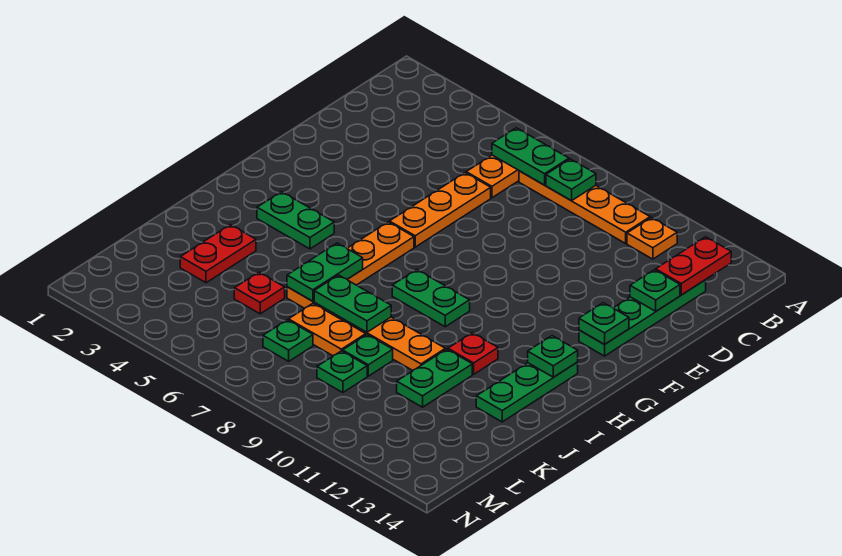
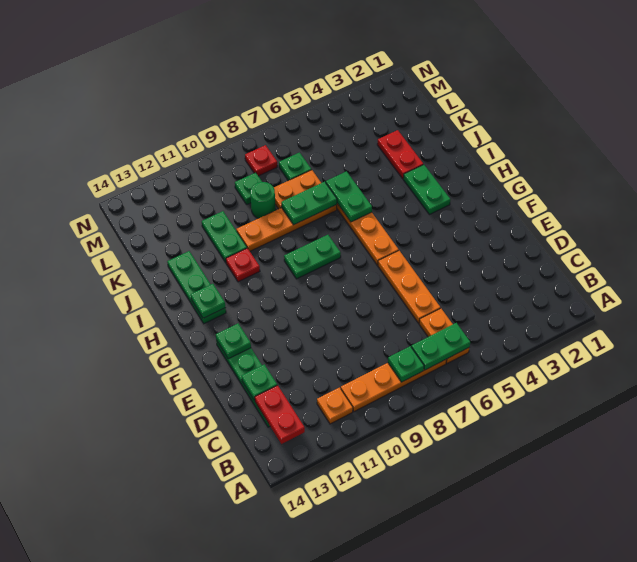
green plate H3:H4 level 1 -> green plate H3:I3 level 1
red plate K5 level 1 -> red plate M8 level 1
green plate K9 level 1 -> green round brick K9 level 1

